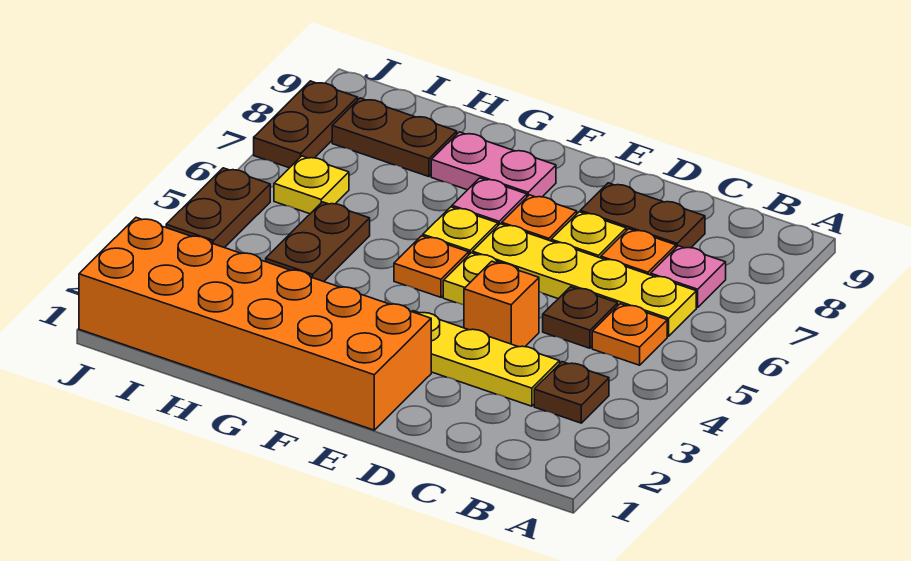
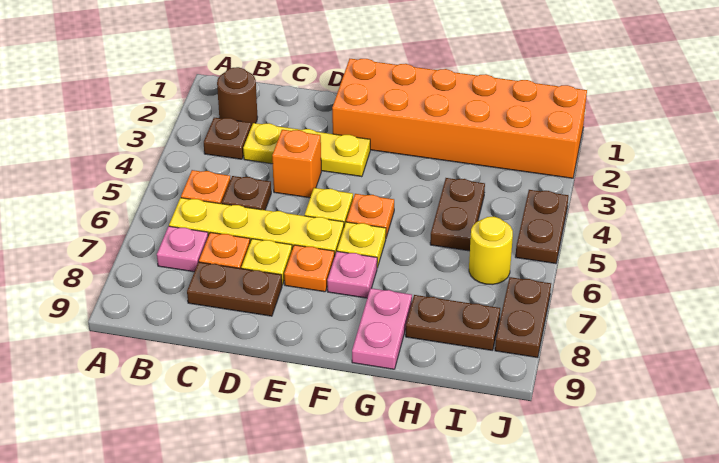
none -> brown round brick B2 level 1
pink plate F8:G8 level 1 -> pink plate G8:G9 level 1
yellow plate I6 level 1 -> yellow round brick I6 level 1

